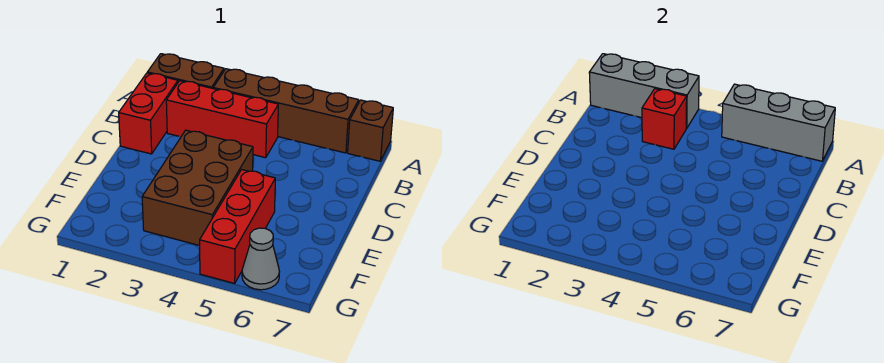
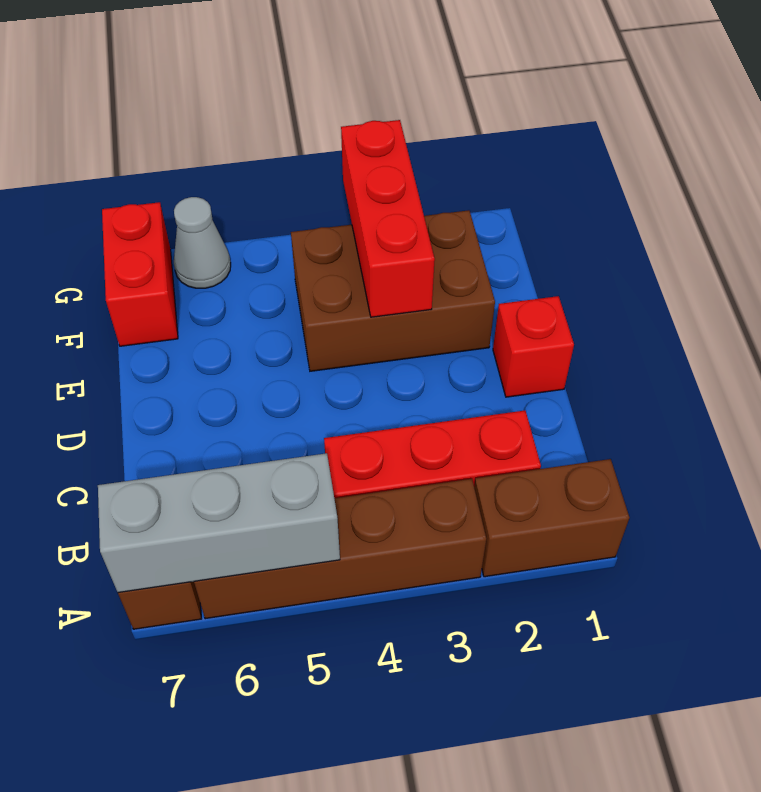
grey brick A1:A3 level 2 -> none
red brick B1:C1 level 1 -> red brick F7:G7 level 1
red brick B3 level 2 -> red brick D1 level 1
brown brick D3:F4 level 1 -> brown brick E2:F4 level 1
red brick E5:G5 level 1 -> red brick E3:G3 level 2

